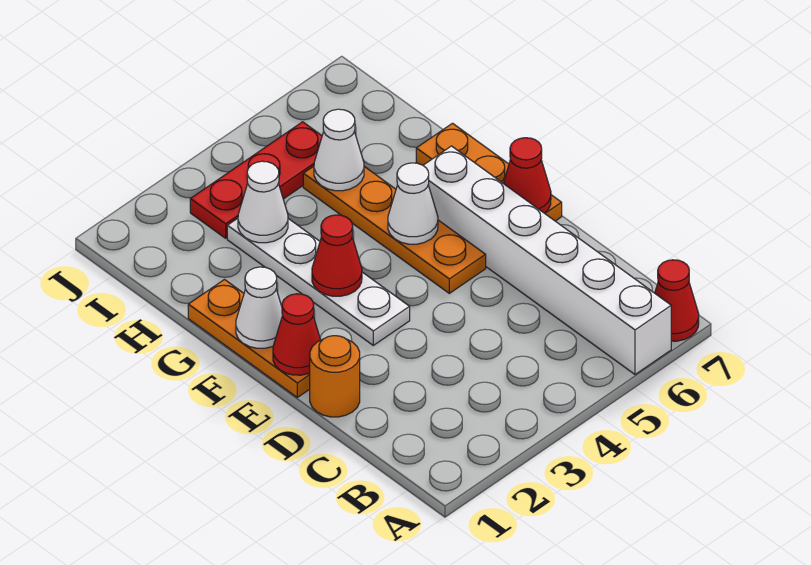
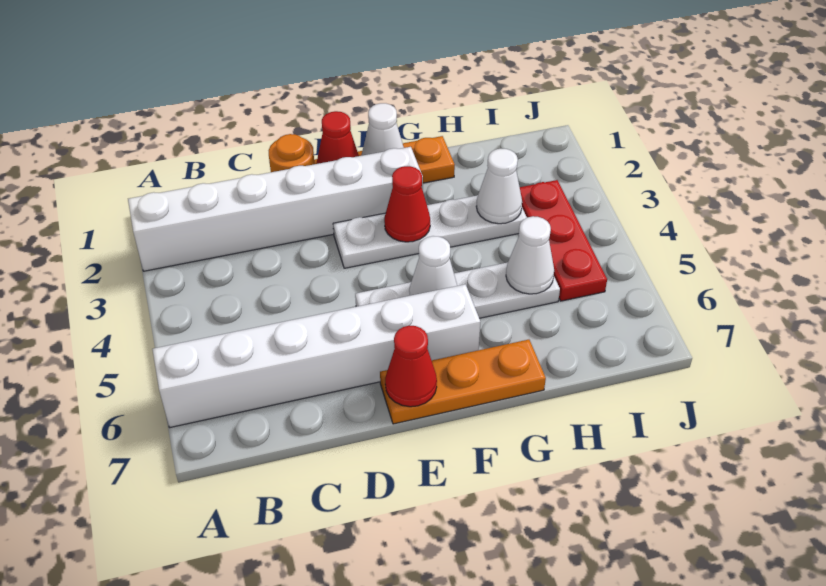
none -> white brick A2:F2 level 1
red cone A7 level 1 -> none
orange plate E5:H5 level 1 -> white plate E5:H5 level 1

